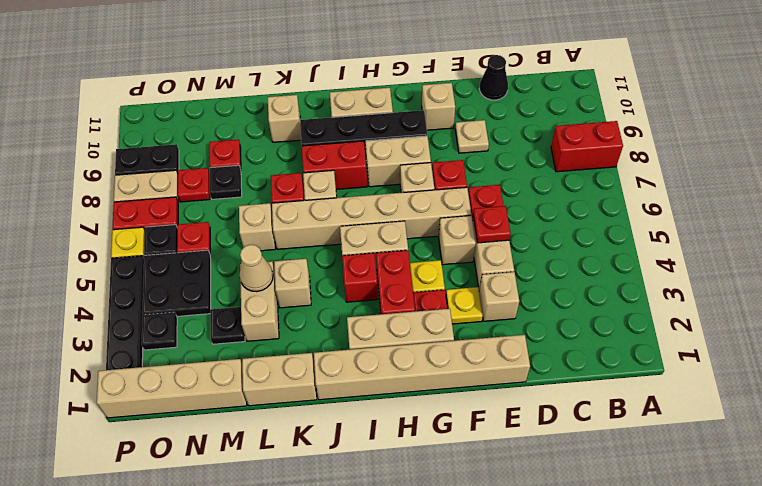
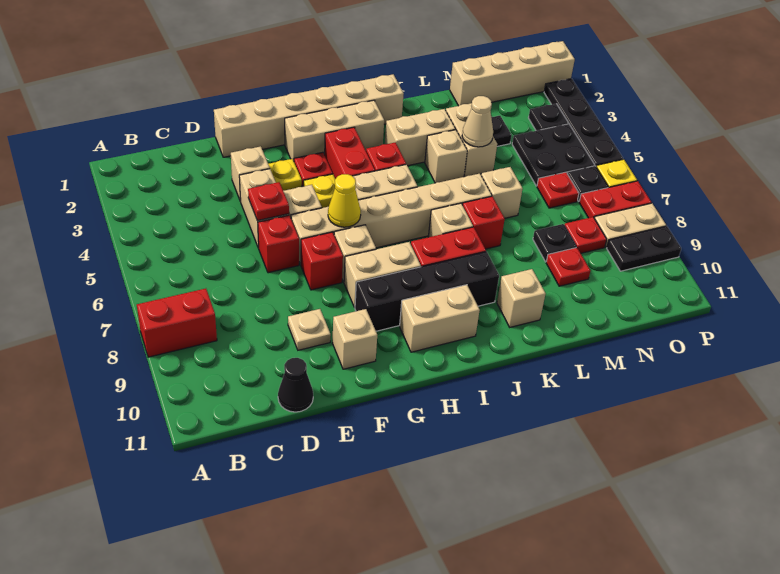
none -> yellow cone G6 level 2
tan brick K1:L1 level 1 -> tan brick J3:K3 level 1

